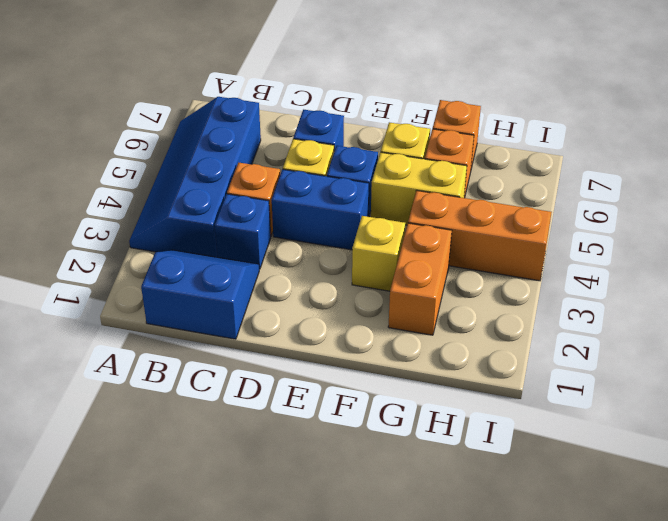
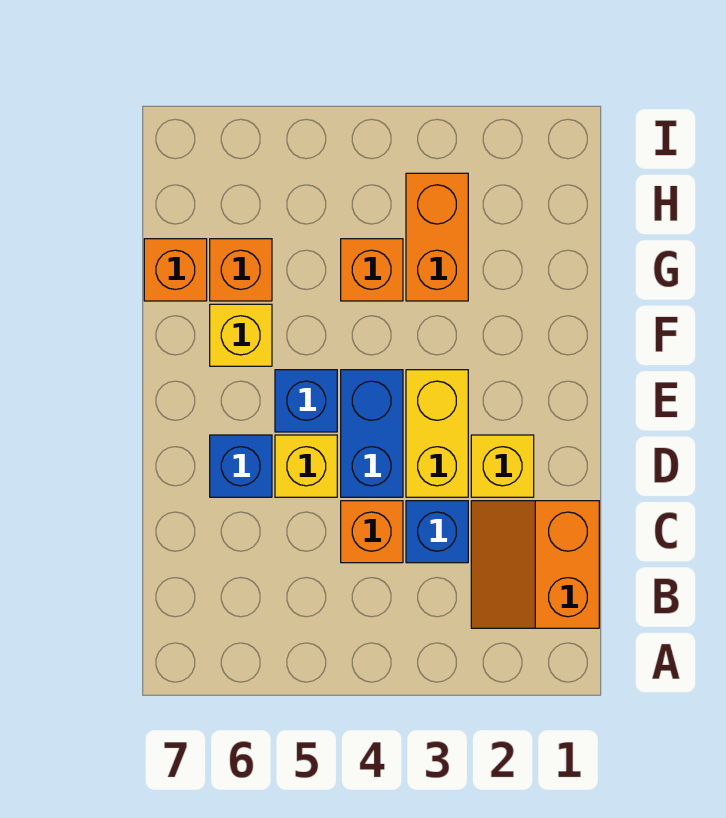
blue slope A3:B6 level 1 top B -> none
blue slope B1:C2 level 1 top 1 -> orange slope B1:C2 level 1 top 1
yellow brick F3 level 1 -> yellow brick D2 level 1
yellow brick F5:G5 level 1 -> yellow brick D3:E3 level 1
orange brick G2:G3 level 1 -> orange brick G3:H3 level 1
orange brick G4:I4 level 1 -> orange brick G4 level 1

